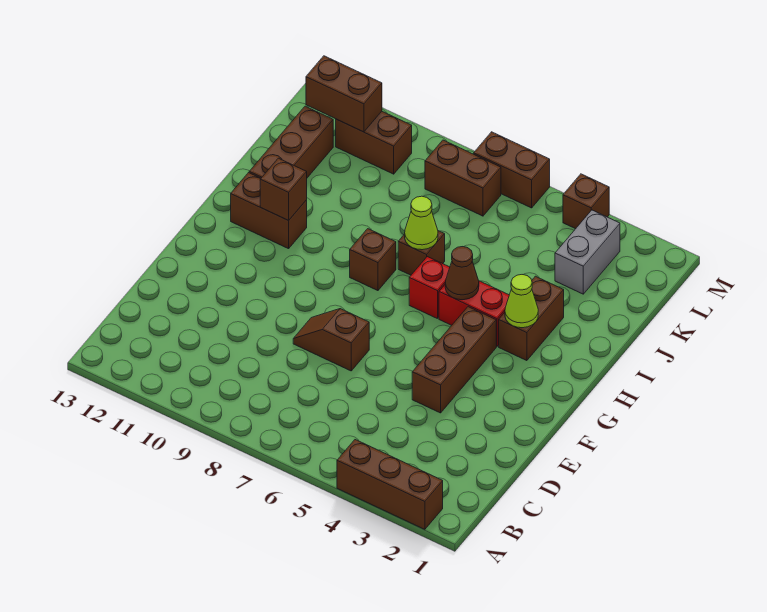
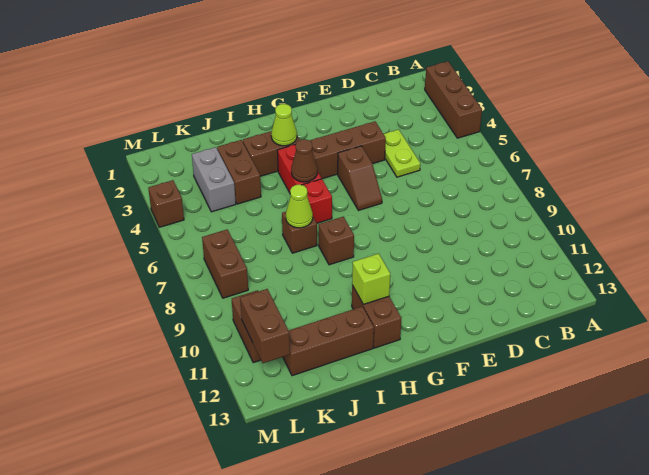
none -> lime plate D4:D5 level 1
brown slope E7:E8 level 1 top 7 -> brown slope F5:F6 level 1 top 5
brown brick H11 level 2 -> lime brick H11 level 2
grey brick K3:L3 level 1 -> grey brick K3:K4 level 1
brown brick M6:M7 level 1 -> brown brick J3:J4 level 1

